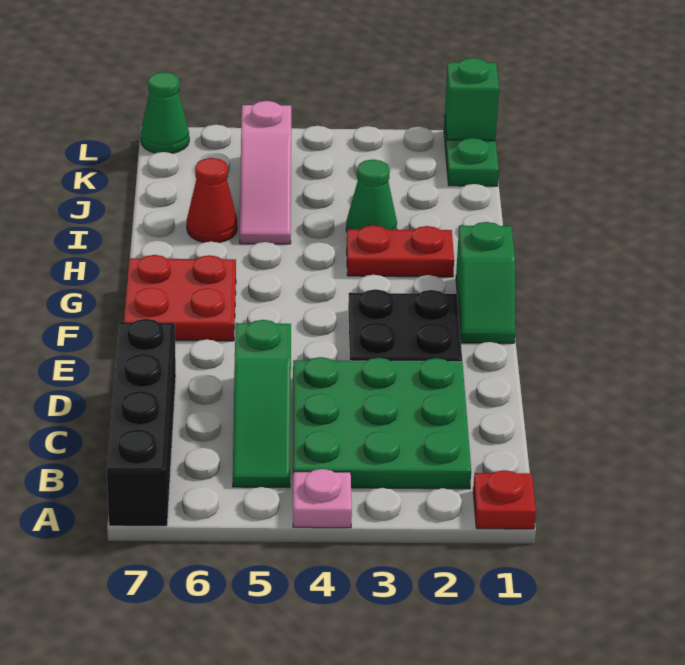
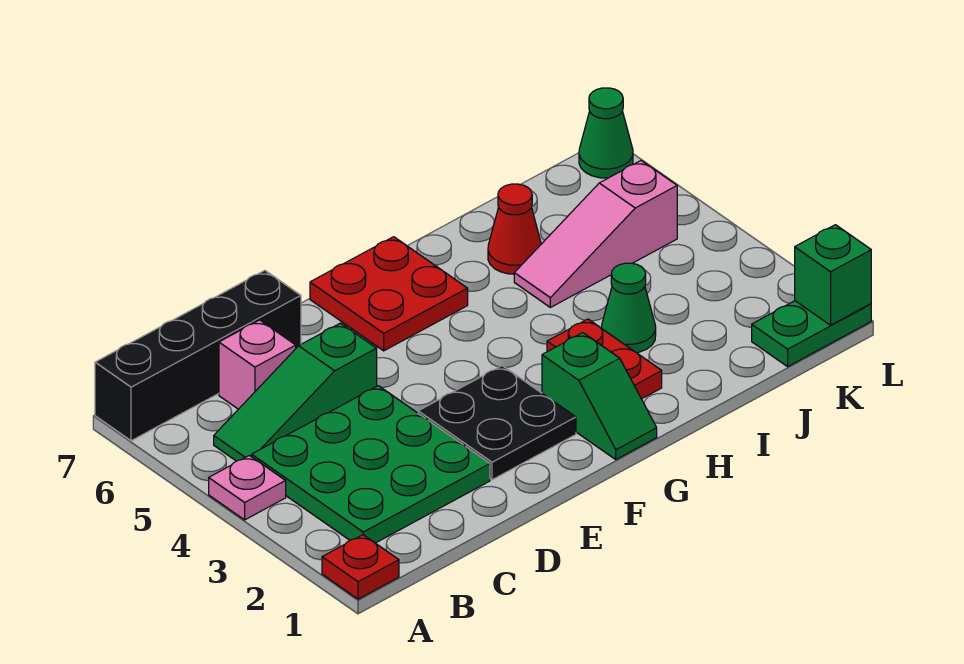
none -> pink brick C6 level 1
green slope F1:G1 level 1 top G -> green slope G1:G2 level 1 top 2

